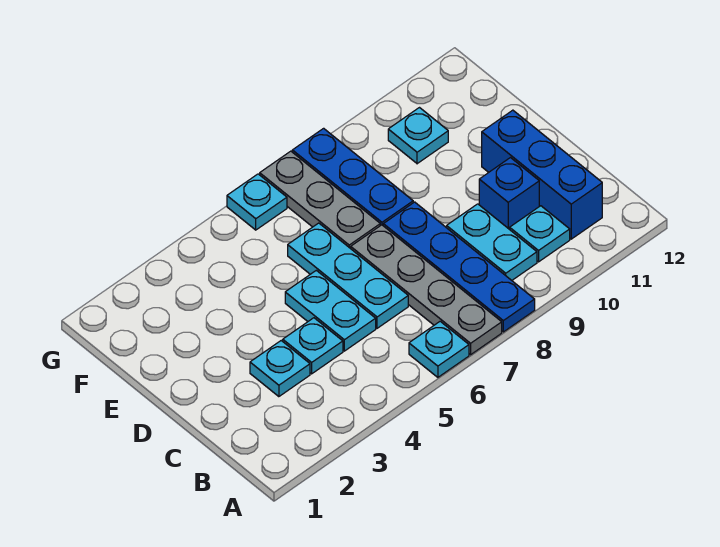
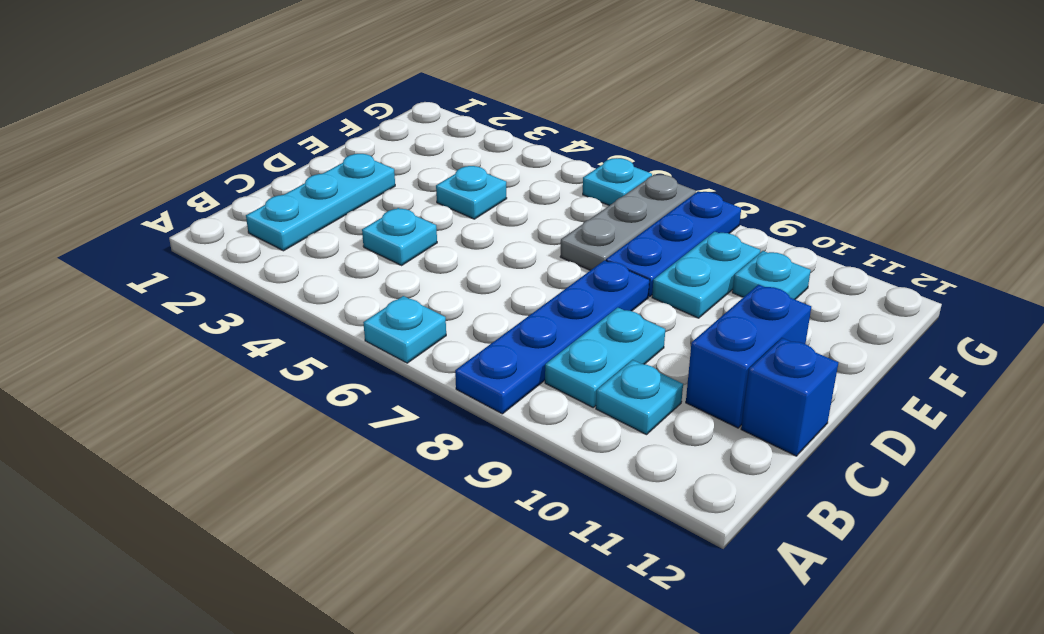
grey plate A7:D7 level 1 -> none
blue brick B11:D11 level 1 -> blue brick C11:D11 level 1
cyan plate C3 level 1 -> cyan plate E4 level 1
cyan plate C5:D5 level 1 -> cyan plate E9:F9 level 1
cyan plate C6:E6 level 1 -> cyan plate B2:D2 level 1
blue brick C10 level 1 -> blue brick C12 level 1

